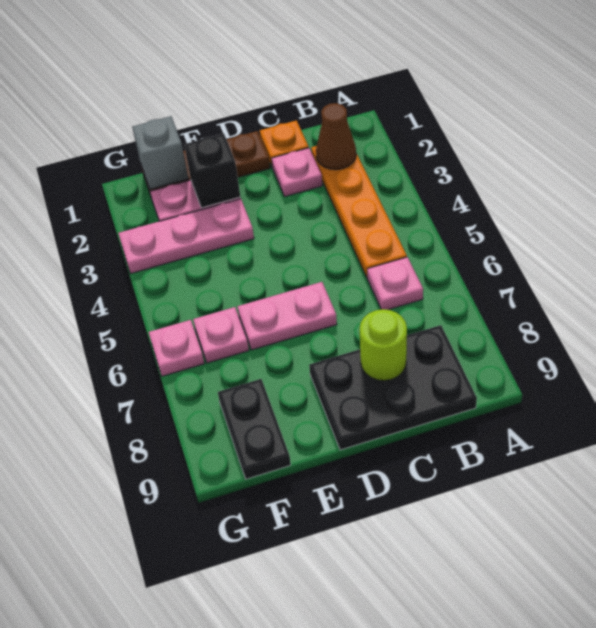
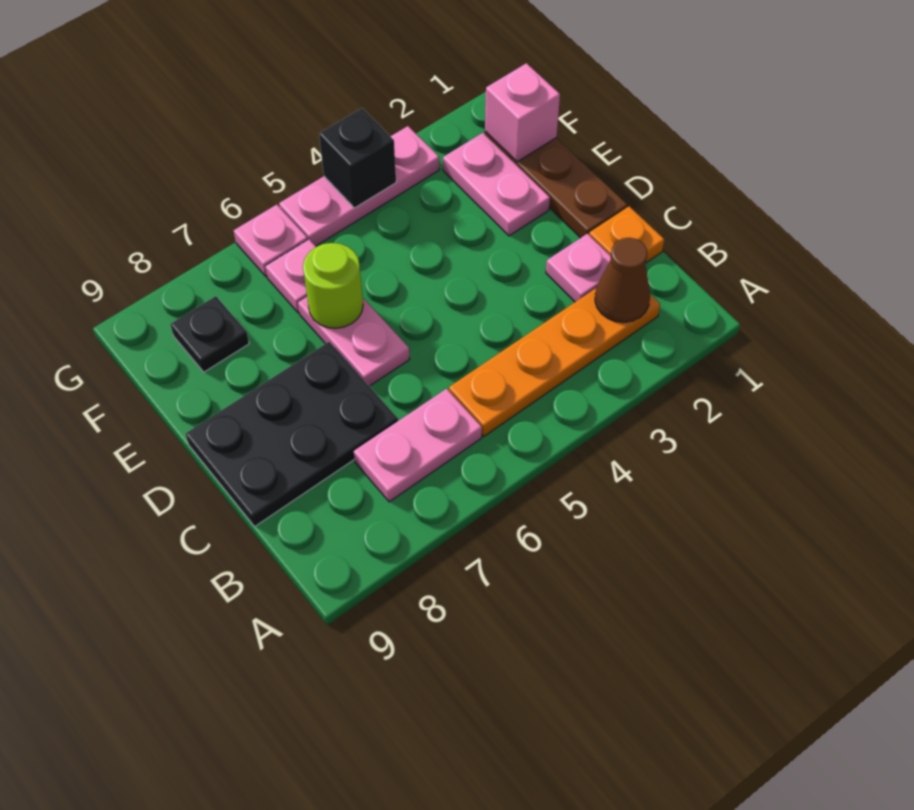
pink plate B6 level 1 -> pink plate B6:B7 level 1
black plate B8:D9 level 1 -> black plate C7:D9 level 1
lime round brick C8 level 2 -> lime round brick E6 level 2
black brick E2 level 2 -> black brick G4 level 2
pink plate E3:G3 level 1 -> pink plate G3:G5 level 1
grey brick F1 level 2 -> pink brick F1 level 2
black plate F8:F9 level 1 -> black plate F8 level 1

